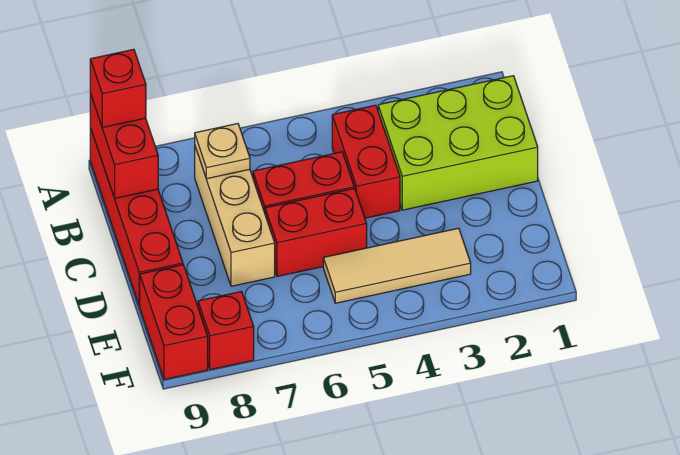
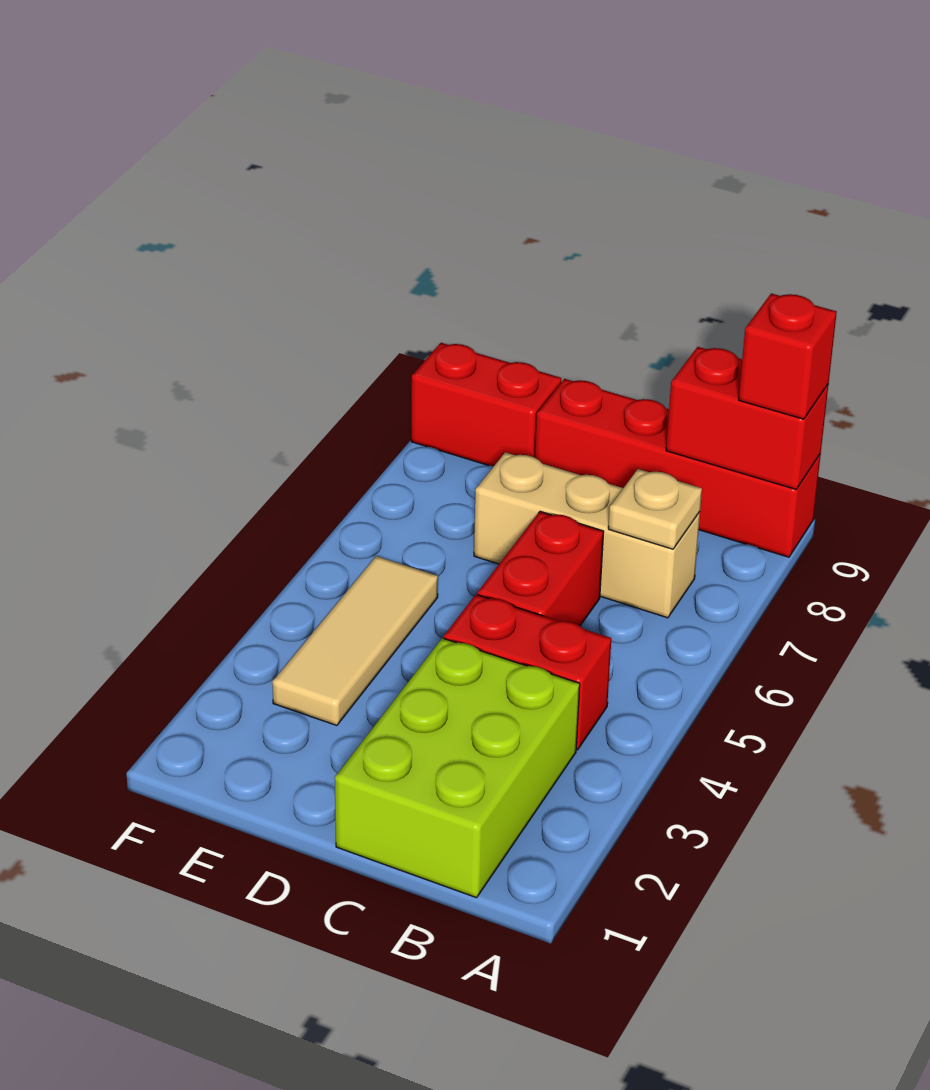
red brick D5:D6 level 1 -> none
red brick F8 level 1 -> none

